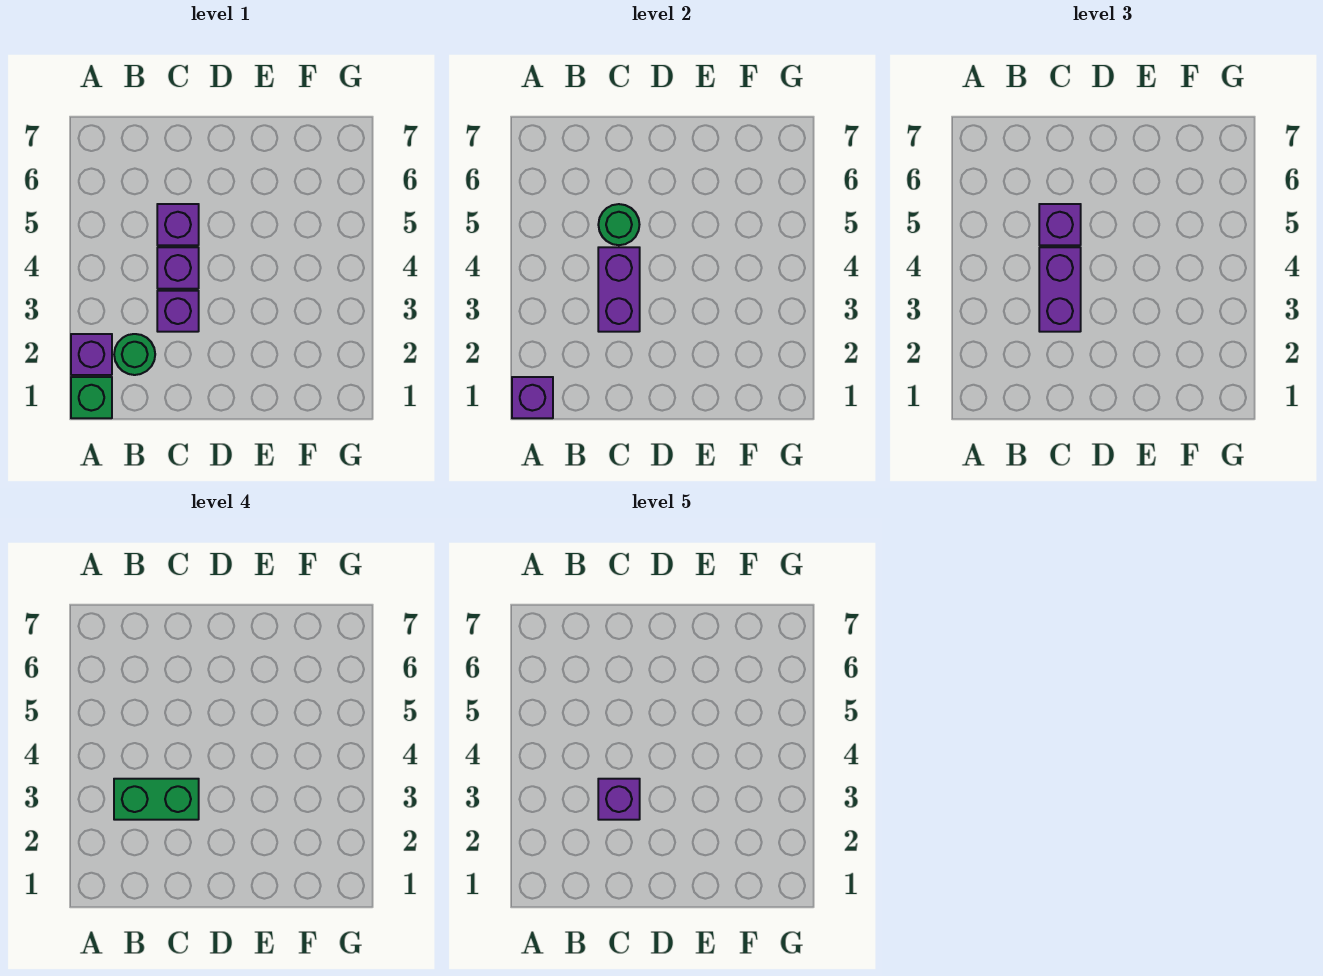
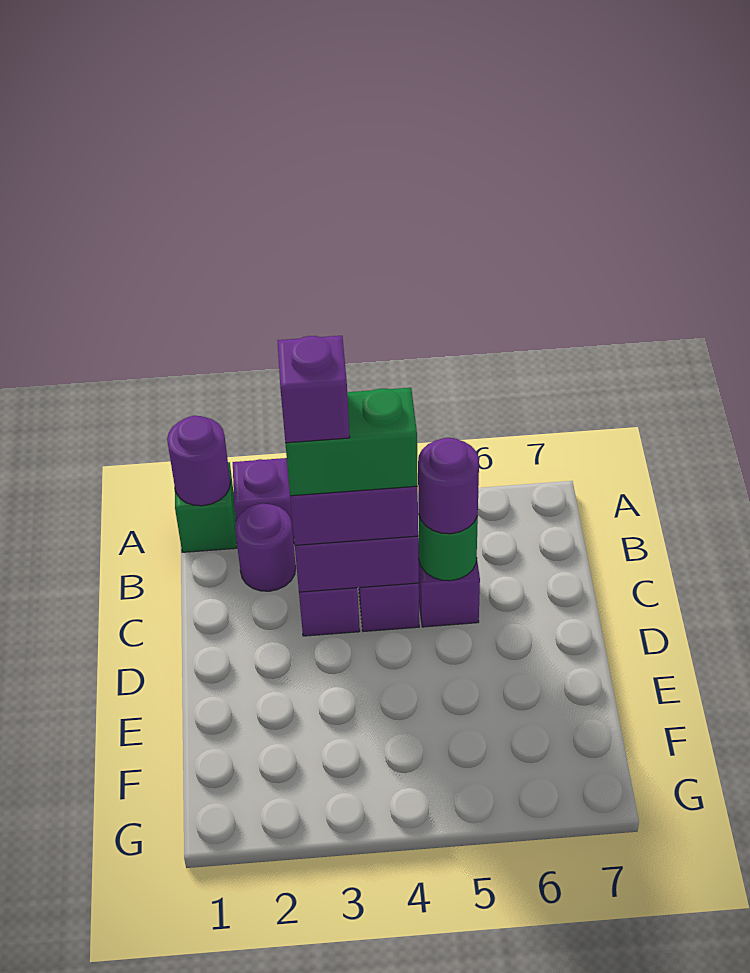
purple brick A1 level 2 -> purple round brick A1 level 2
green round brick B2 level 1 -> purple round brick B2 level 1
green brick B3:C3 level 4 -> green brick C3:C4 level 4
purple brick C5 level 3 -> purple round brick C5 level 3

